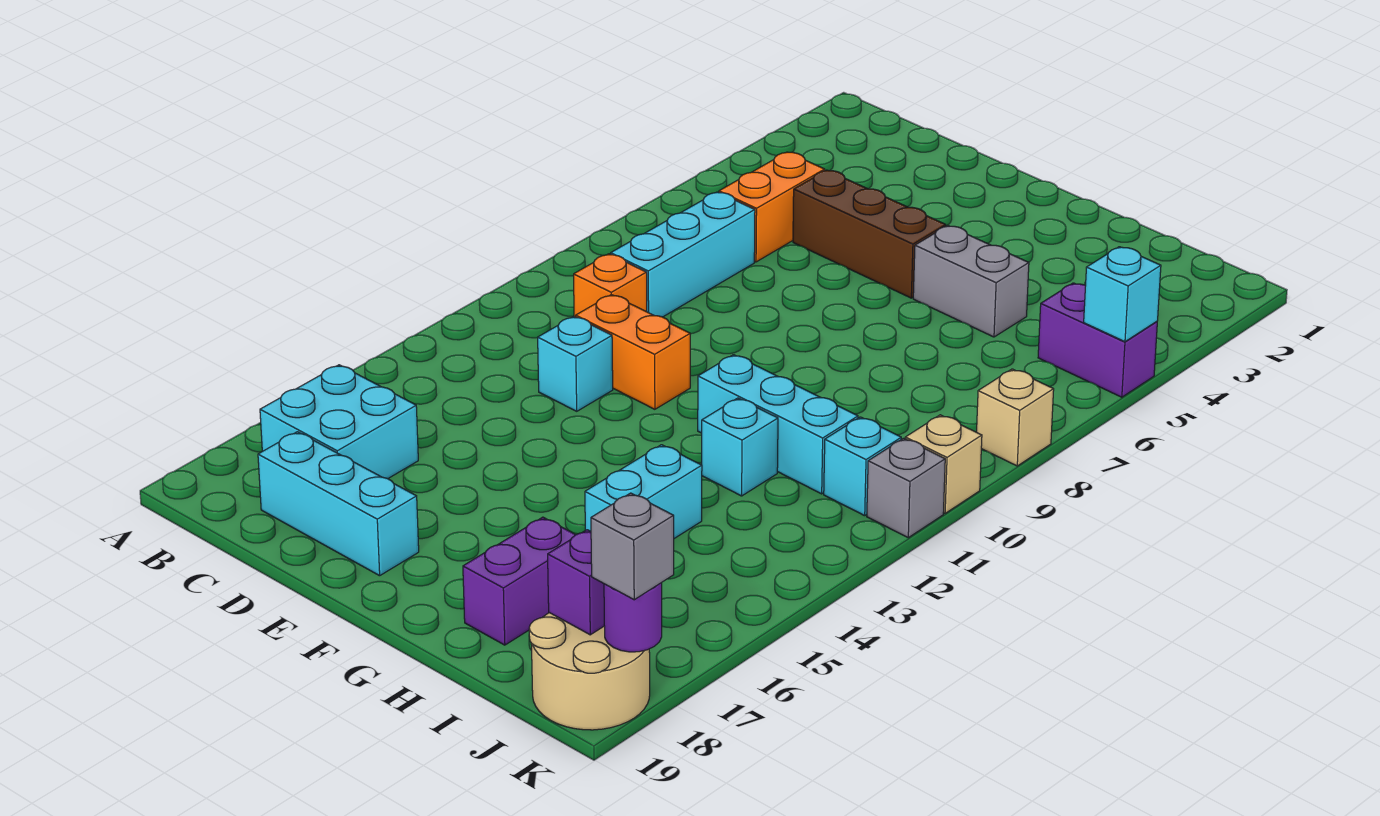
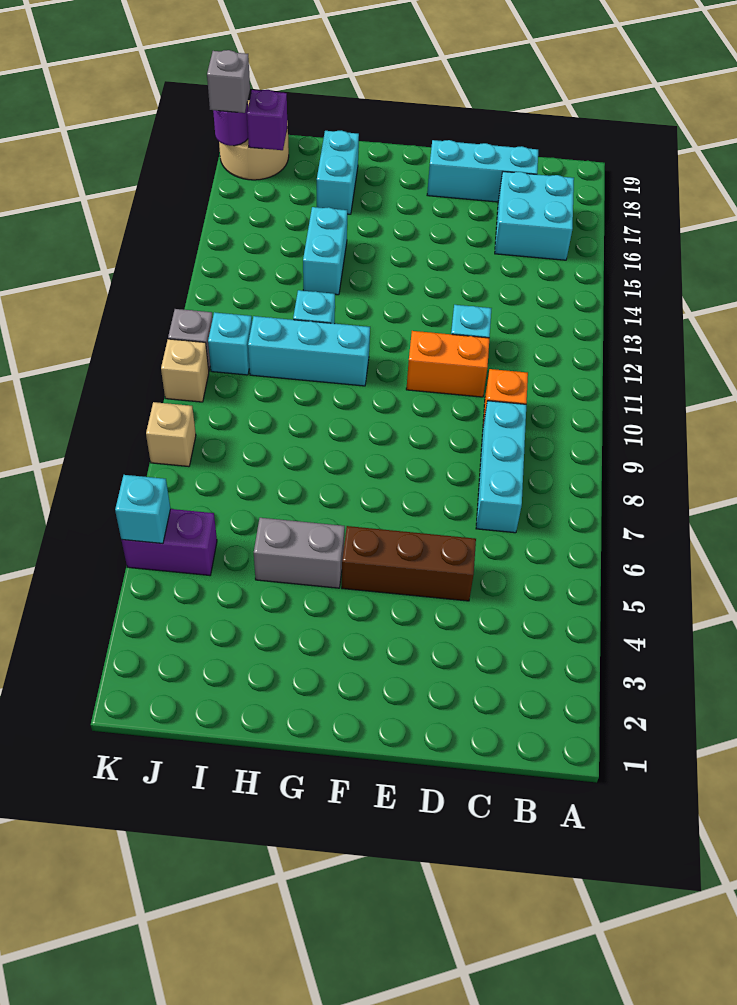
orange brick C5:C6 level 1 -> none
purple brick H17:H18 level 1 -> cyan brick H17:H18 level 1

